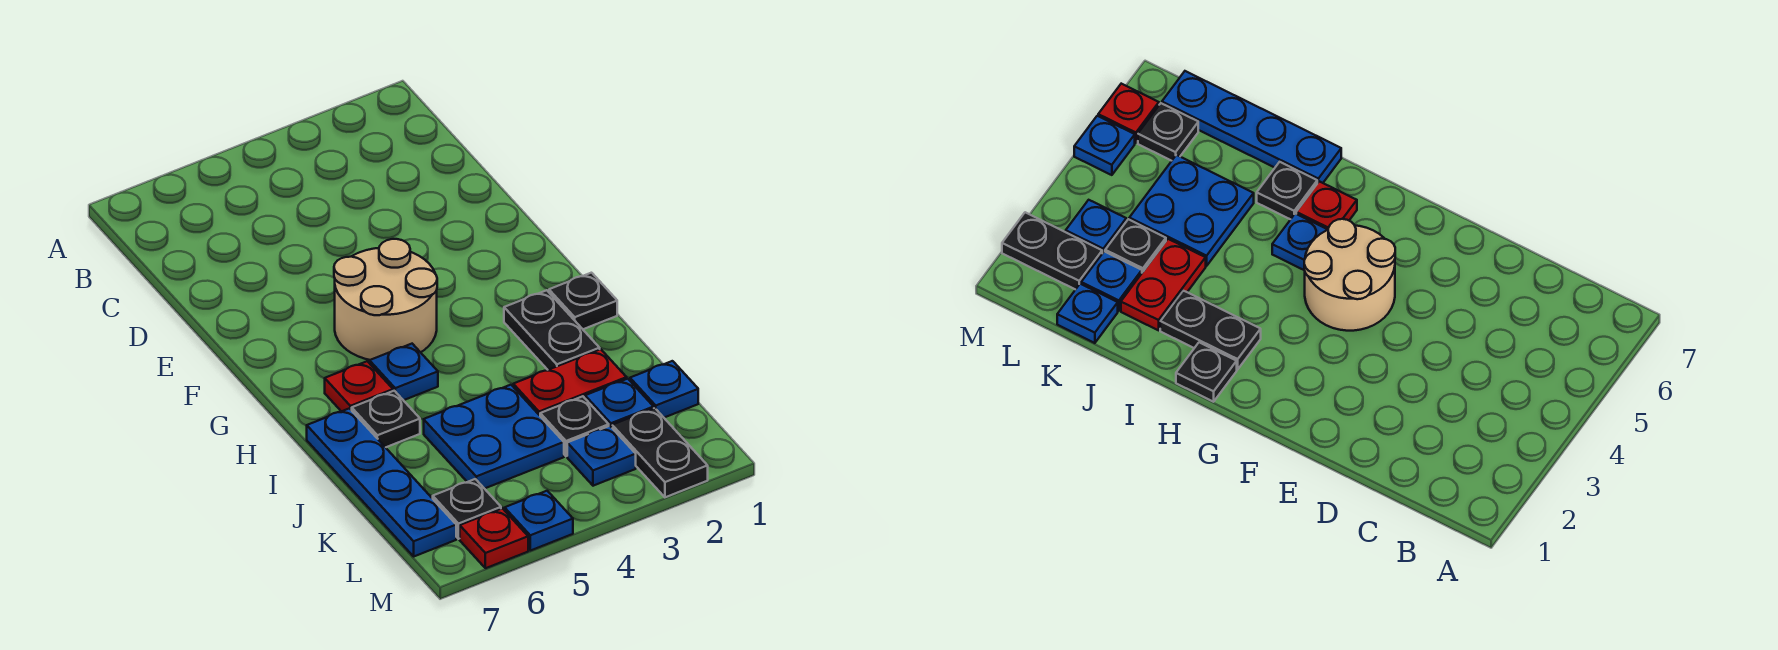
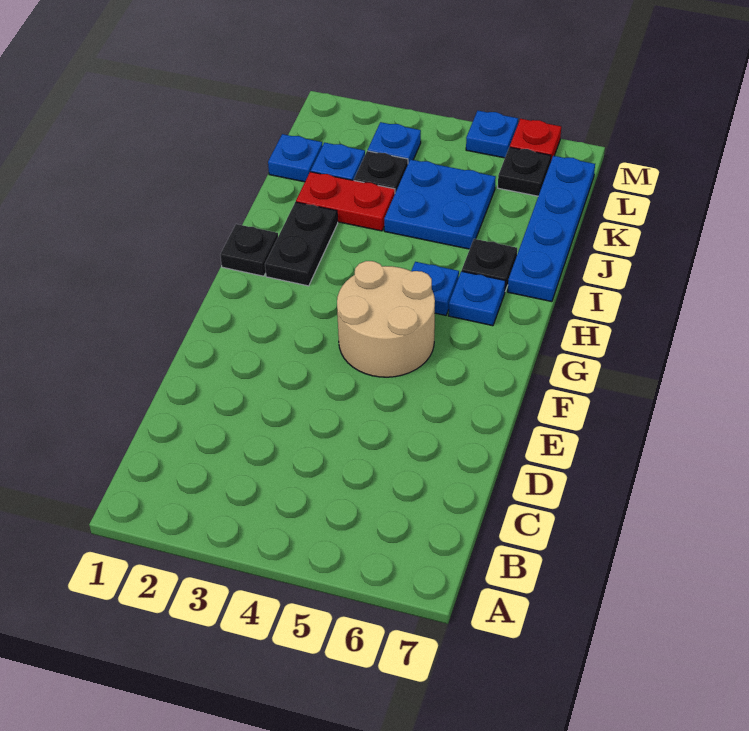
red plate H6 level 1 -> blue plate H6 level 1
black plate L2:M2 level 1 -> none

